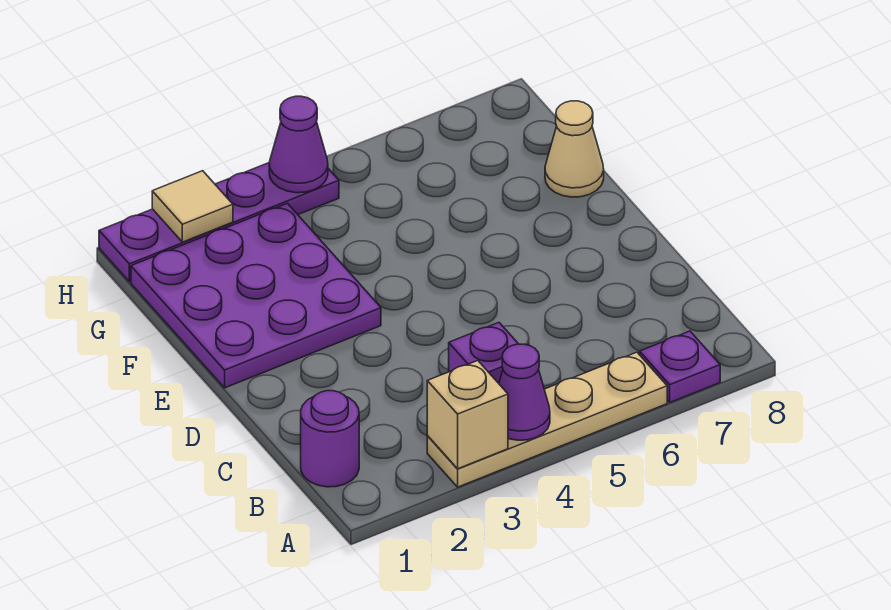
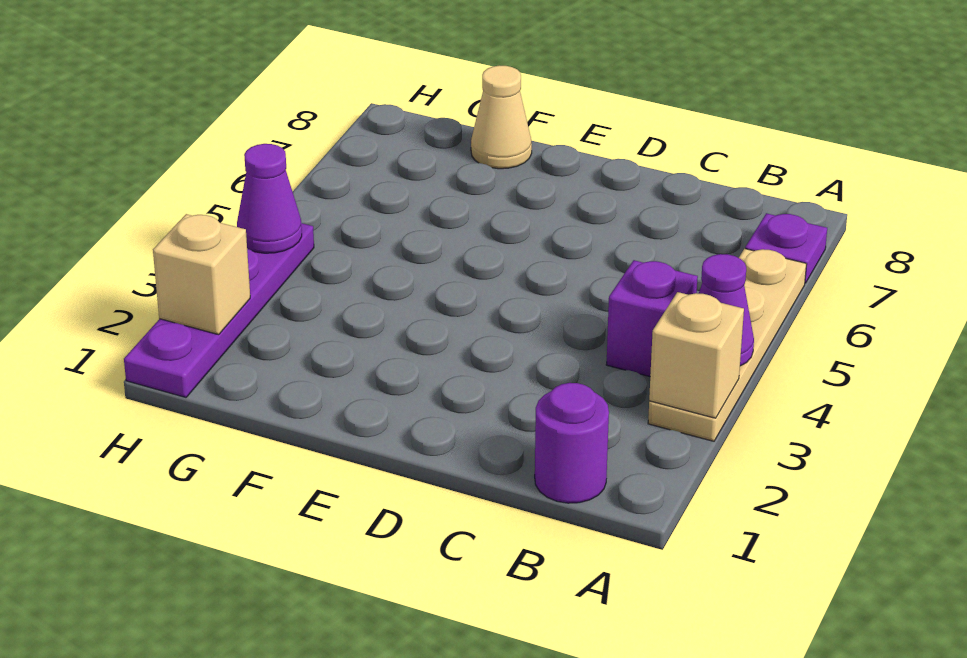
purple plate E1:G3 level 1 -> none
tan tile H2 level 2 -> tan brick H2 level 2

